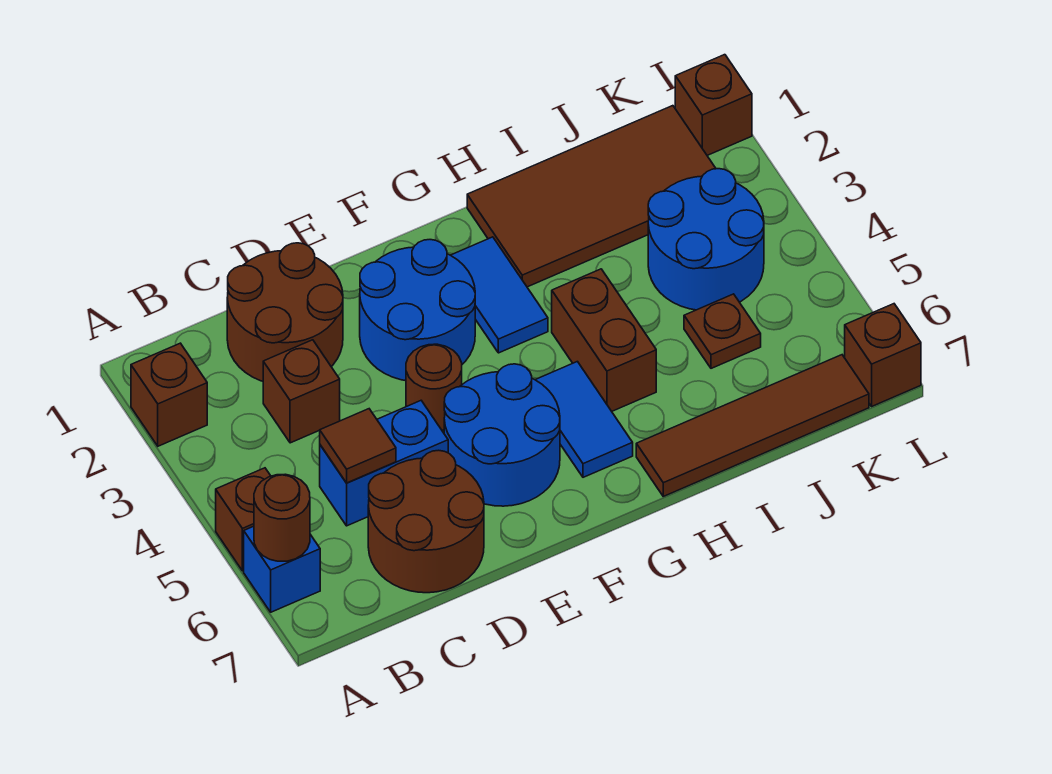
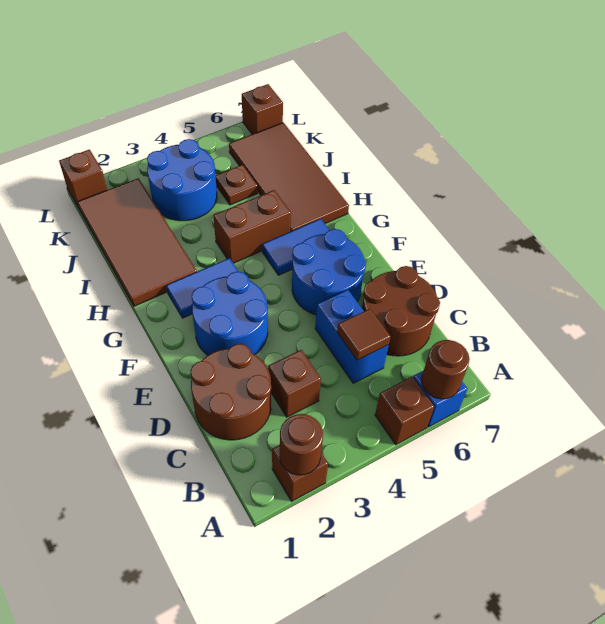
brown round brick E4 level 1 -> brown round brick A2 level 2
brown tile H7:K7 level 1 -> brown tile H6:K7 level 1

